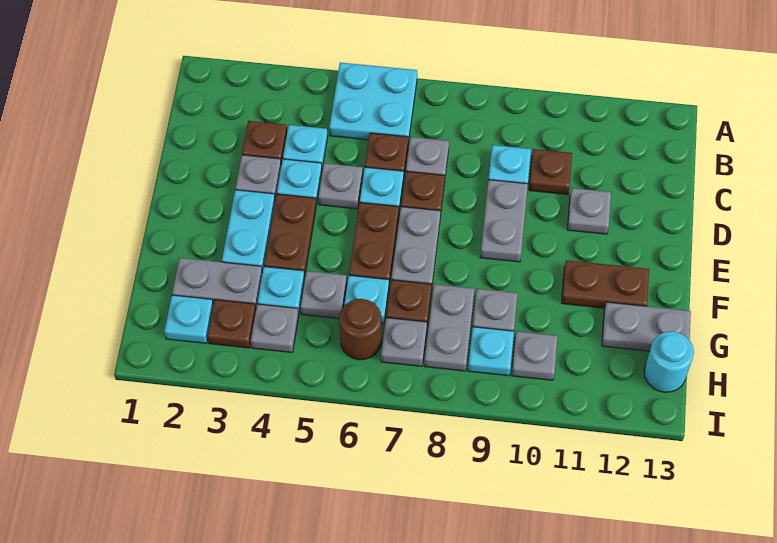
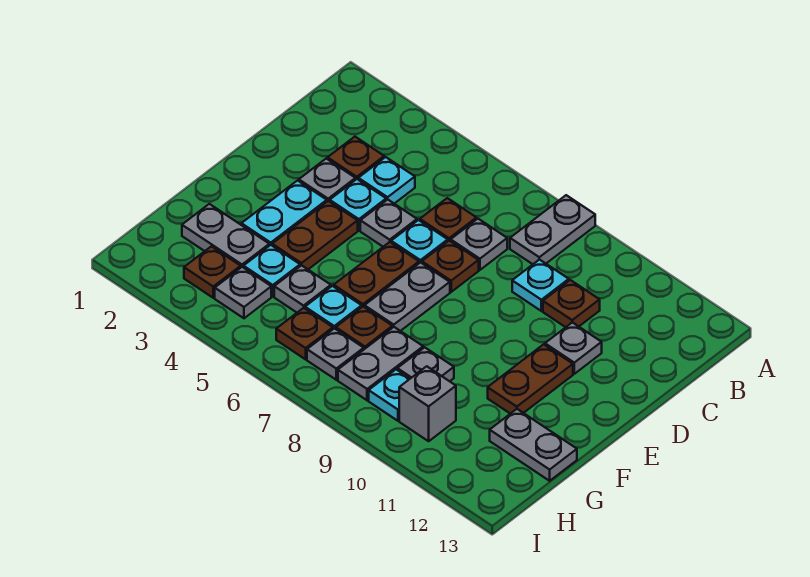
cyan plate A5:B6 level 1 -> none
grey plate D9:E9 level 1 -> grey plate A8:B8 level 1
brown plate F11:F12 level 1 -> brown plate E11:F11 level 1
cyan plate H2 level 1 -> none
brown round brick H6 level 1 -> brown plate H6 level 1
grey plate H10 level 1 -> grey brick H10 level 1
cyan round brick H13 level 1 -> none

